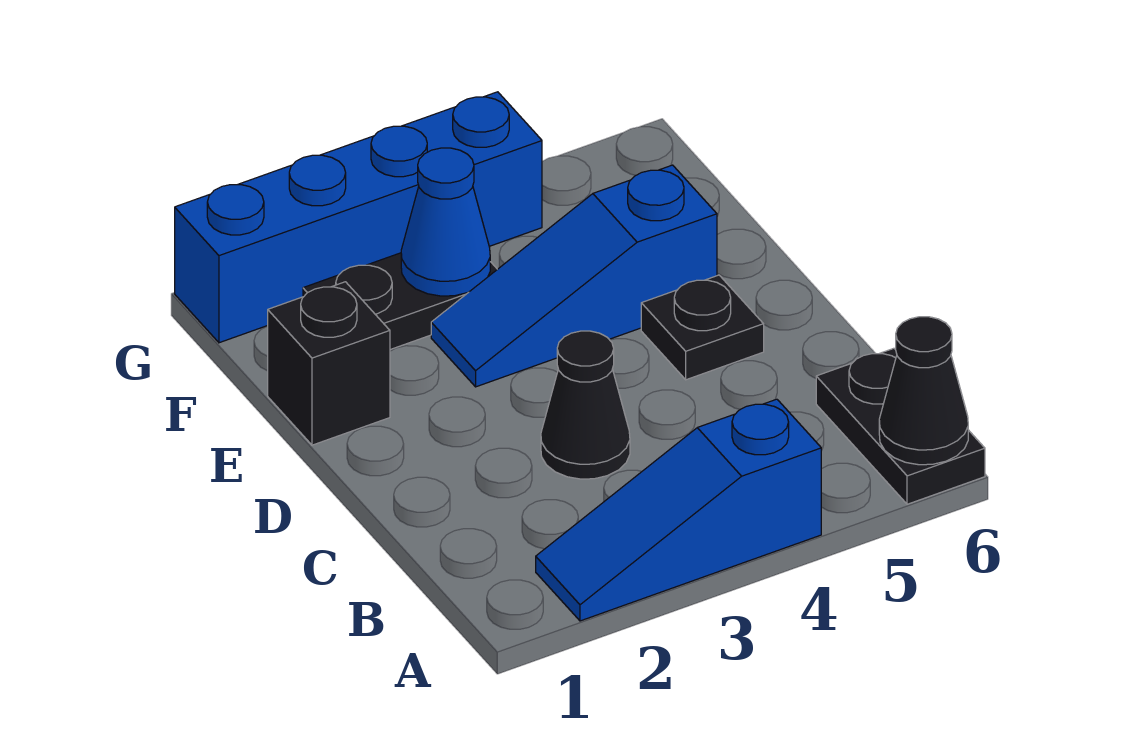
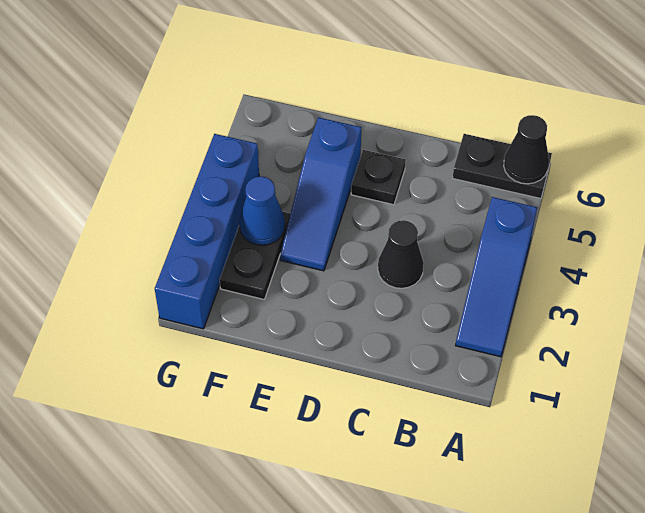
black brick E1 level 1 -> none

